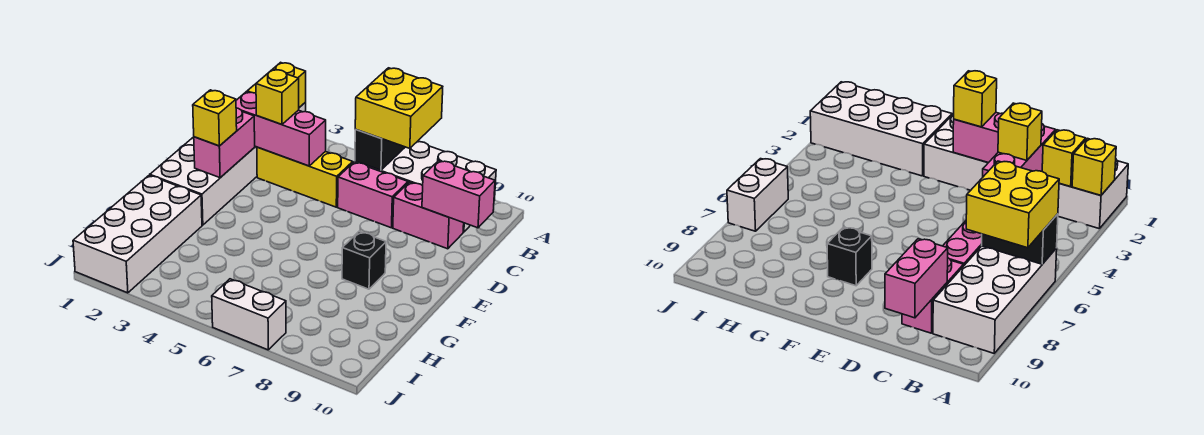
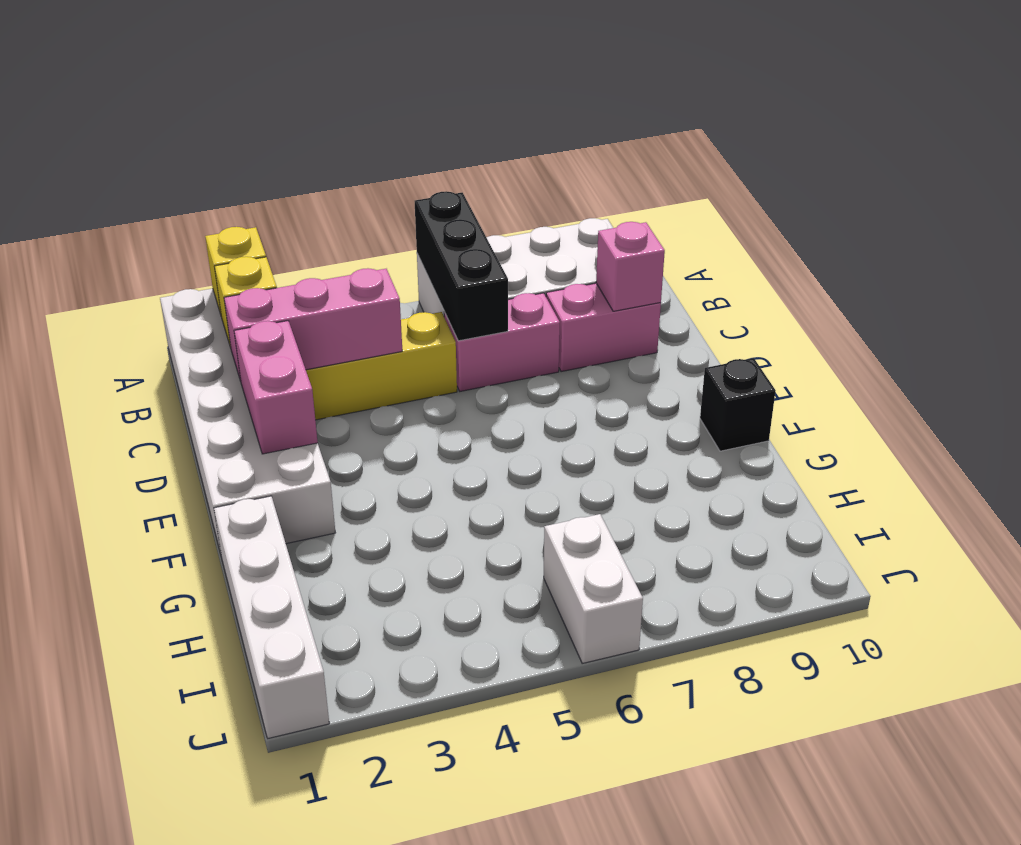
black brick A6:B6 level 2 -> black brick A6:C6 level 2
yellow brick A6:B7 level 3 -> none
yellow brick C3 level 3 -> none
pink brick C9:C10 level 2 -> pink brick C9 level 2
yellow brick E2 level 3 -> none
black brick F8 level 1 -> black brick F10 level 1
white brick G1:J2 level 1 -> white brick G1:J1 level 1
white brick J6:J7 level 1 -> white brick I6:J6 level 1

